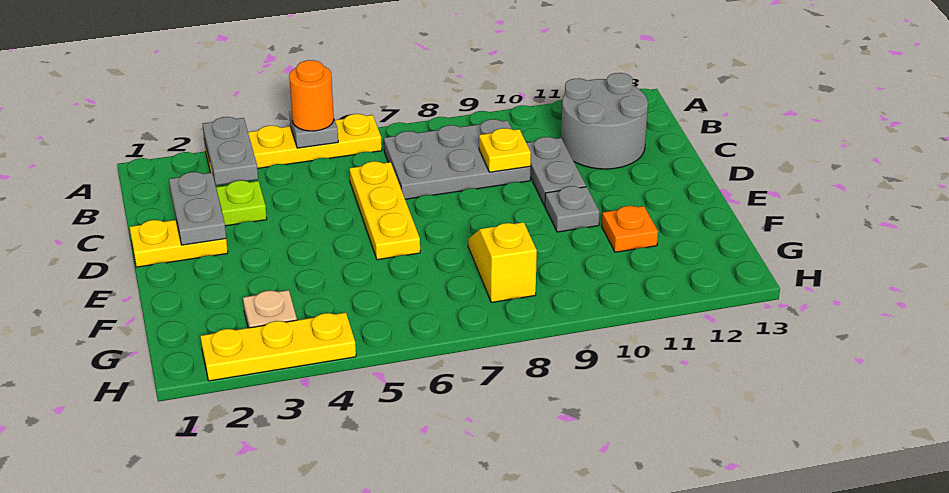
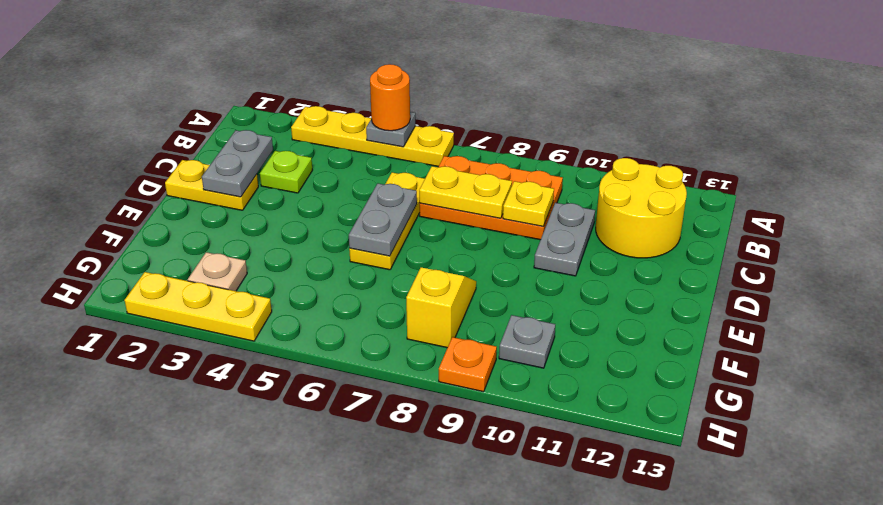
grey plate A3:B3 level 2 -> grey plate D6:E6 level 2
grey plate B7:C9 level 1 -> orange plate B7:C9 level 1
grey round brick B11:C12 level 1 -> yellow round brick B11:C12 level 1
none -> yellow plate C7:C8 level 2
grey plate E10 level 1 -> grey plate G10 level 1
orange plate F11 level 1 -> orange plate H9 level 1

